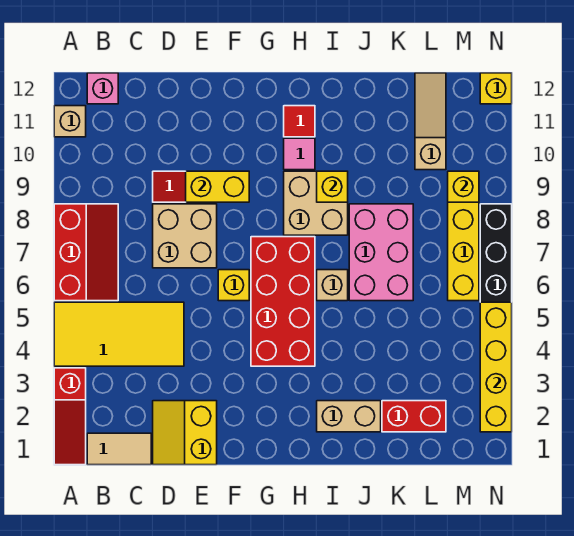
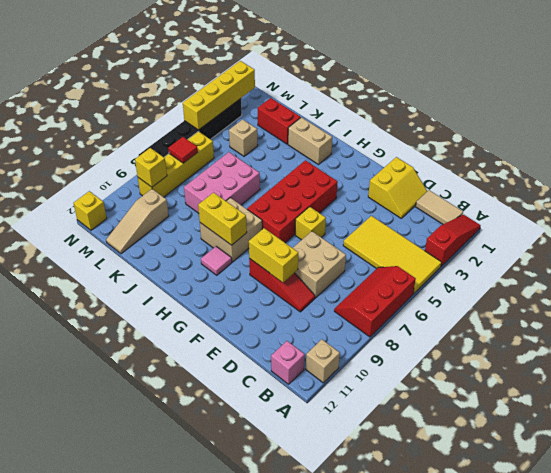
red tile H11 level 1 -> red tile M7 level 2
tan brick I6 level 1 -> tan brick L4 level 1
yellow brick I9 level 2 -> yellow brick H9:I9 level 2

